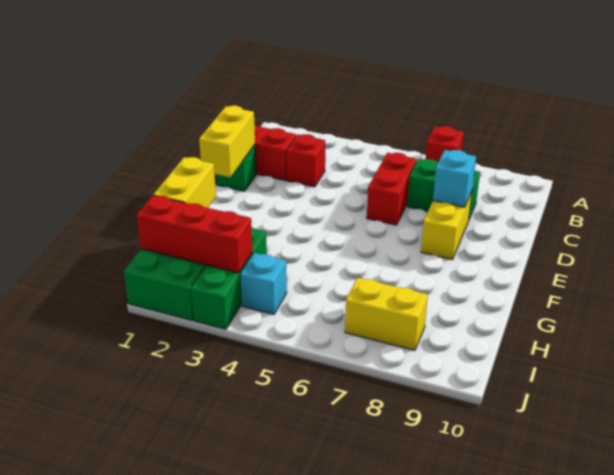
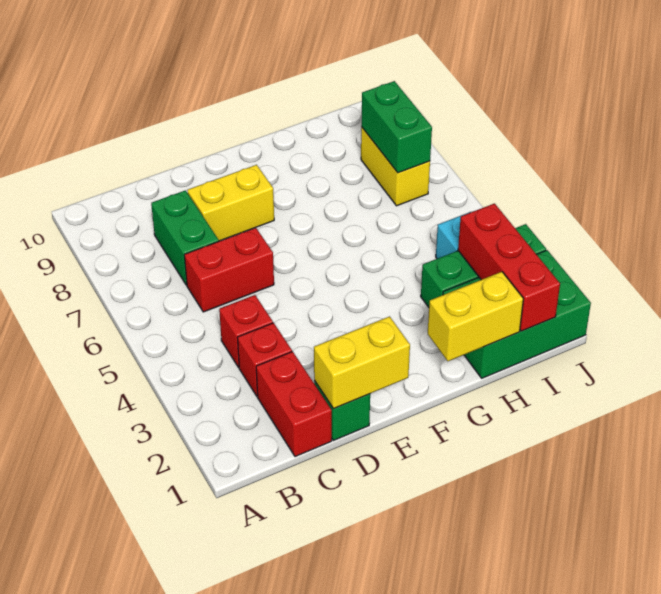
red brick A7 level 1 -> red brick C4 level 1
cyan brick D8 level 2 -> none
none -> green brick I7:I8 level 2

